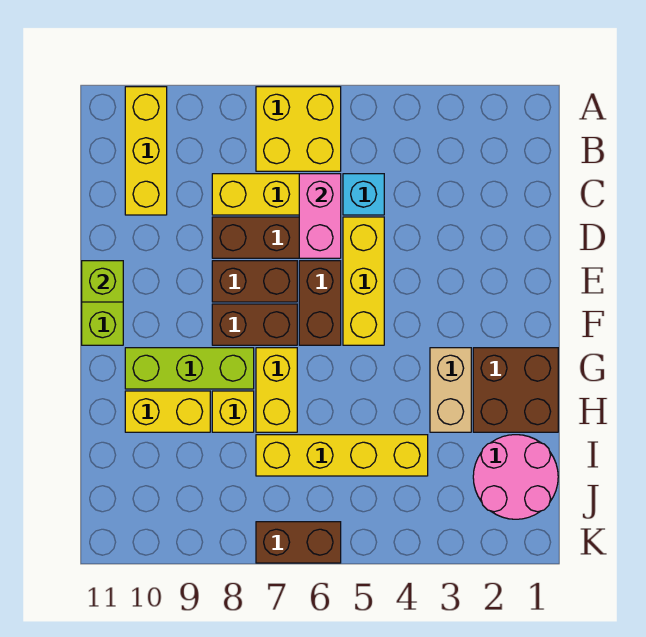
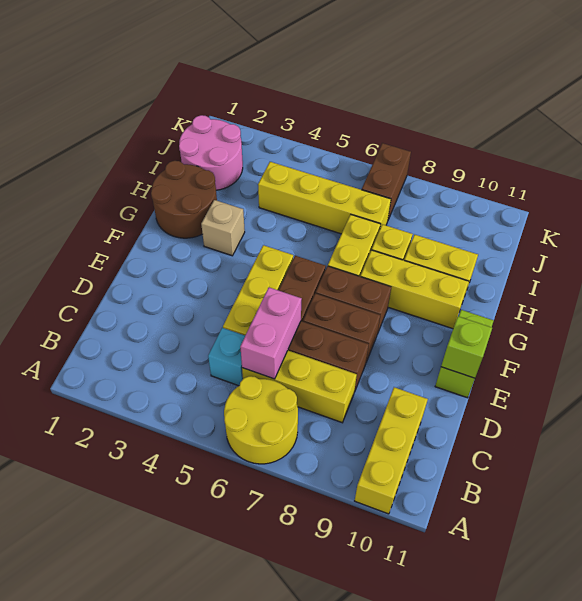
yellow brick A6:B7 level 1 -> yellow round brick A6:B7 level 1
brown brick G1:H2 level 1 -> brown round brick G1:H2 level 1
tan brick G3:H3 level 1 -> tan brick G3 level 1
lime brick G8:G10 level 1 -> yellow brick G8:G10 level 1
brown brick K6:K7 level 1 -> brown brick J7:K7 level 1

